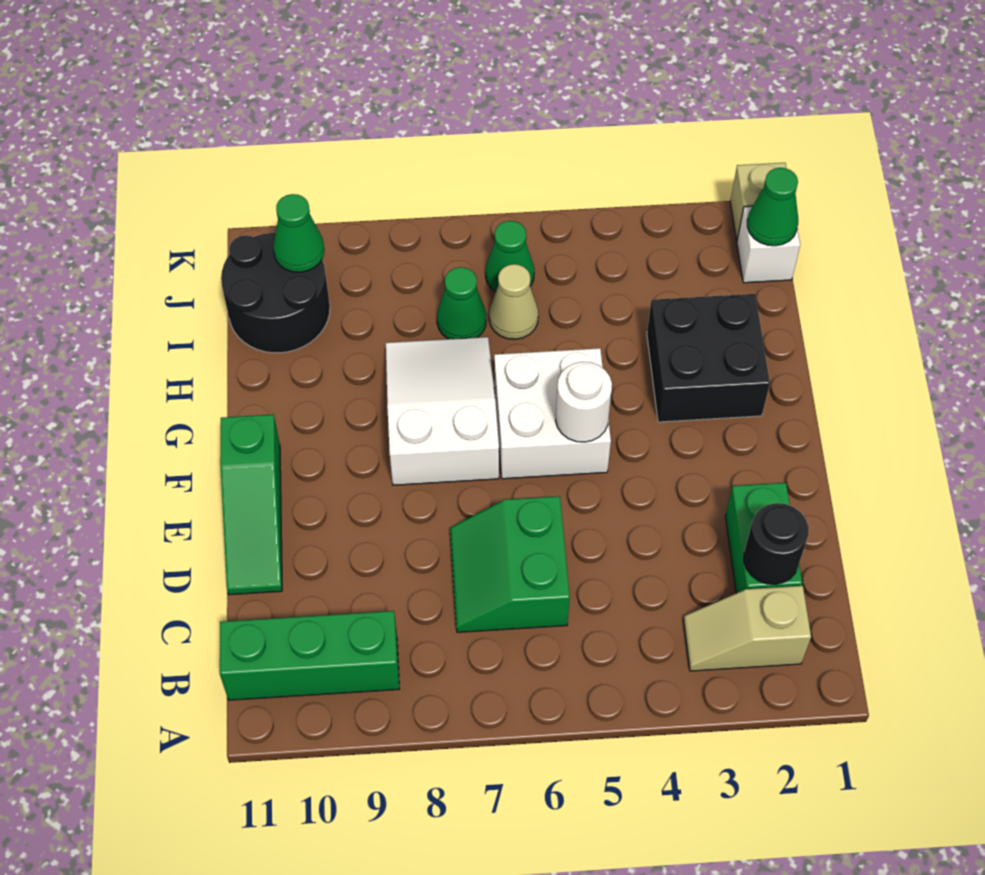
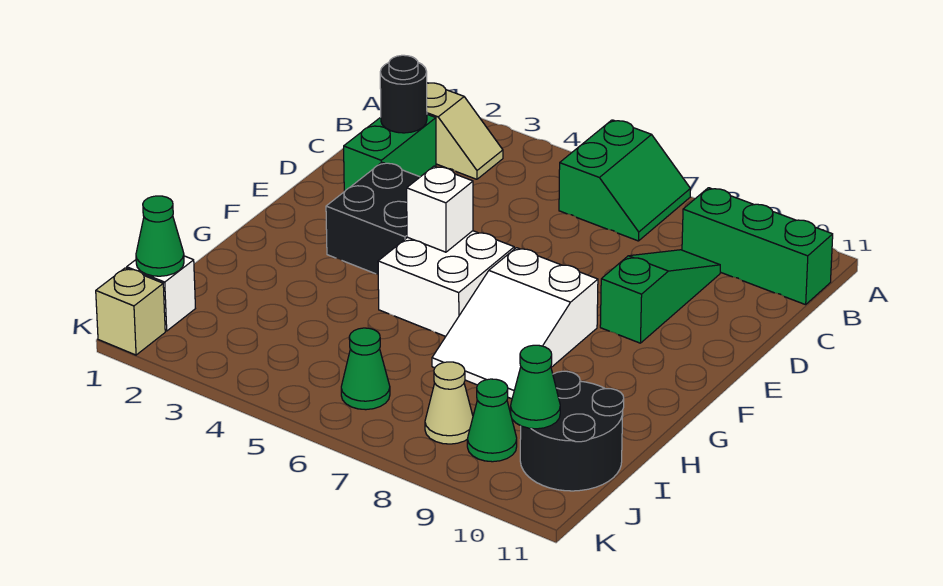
green slope C6:D7 level 1 top 6 -> green slope A6:B7 level 1 top 6
green slope D11:F11 level 1 top F -> green slope C9:E9 level 1 top E
white round brick F5 level 2 -> white brick F5 level 2
black brick G2:H3 level 1 -> black brick E3:F4 level 1
tan cone I6 level 1 -> tan cone J8 level 1
green cone I7 level 1 -> green cone J9 level 1

